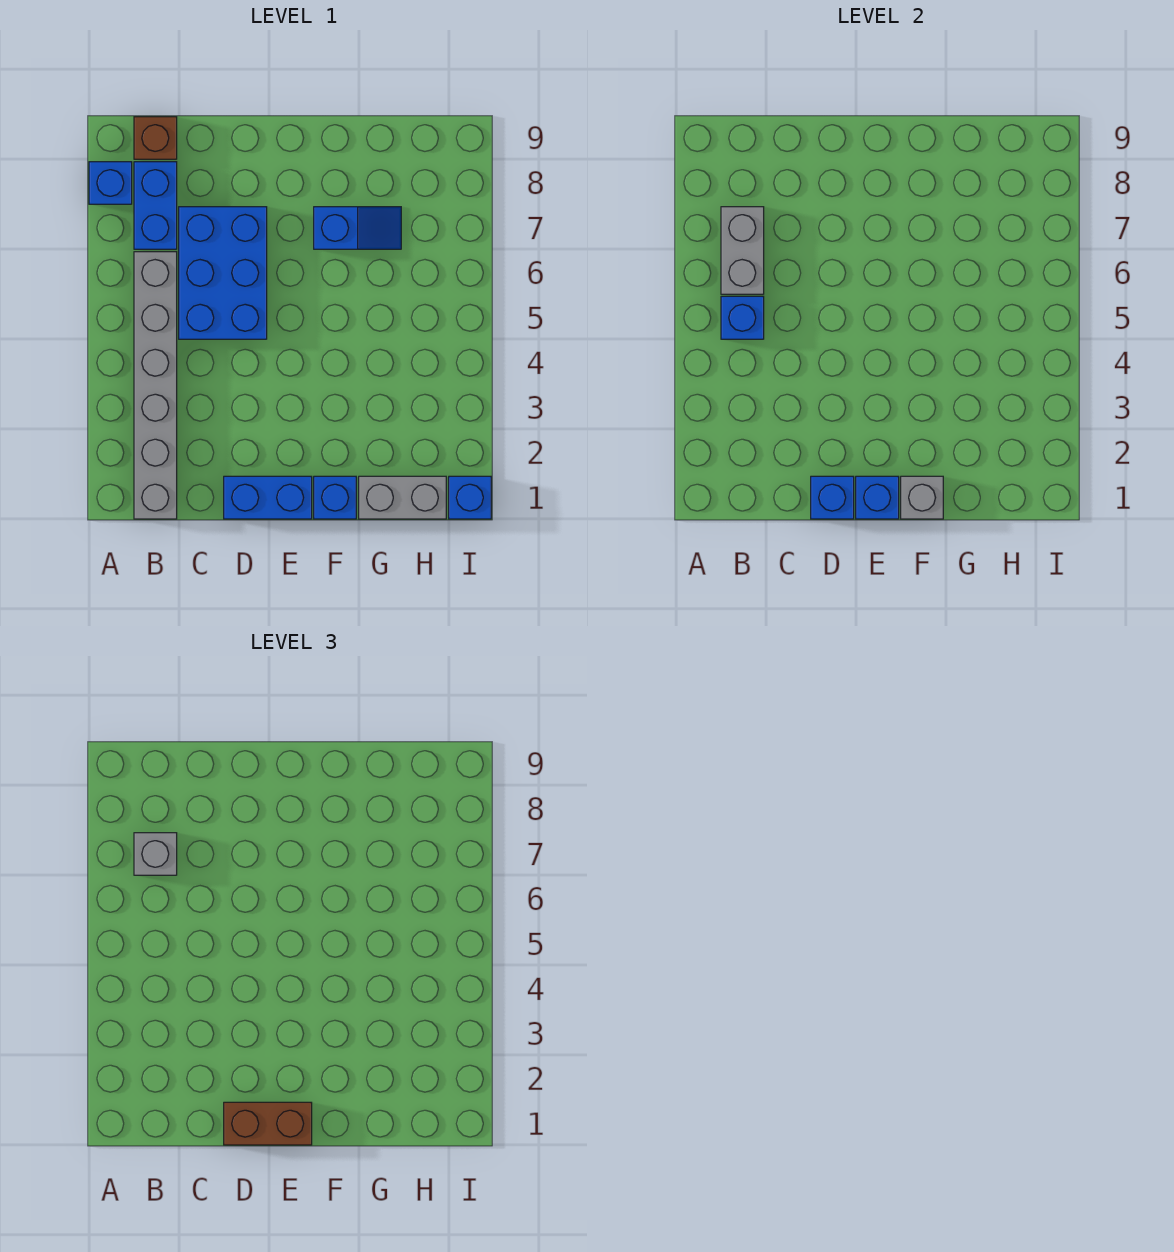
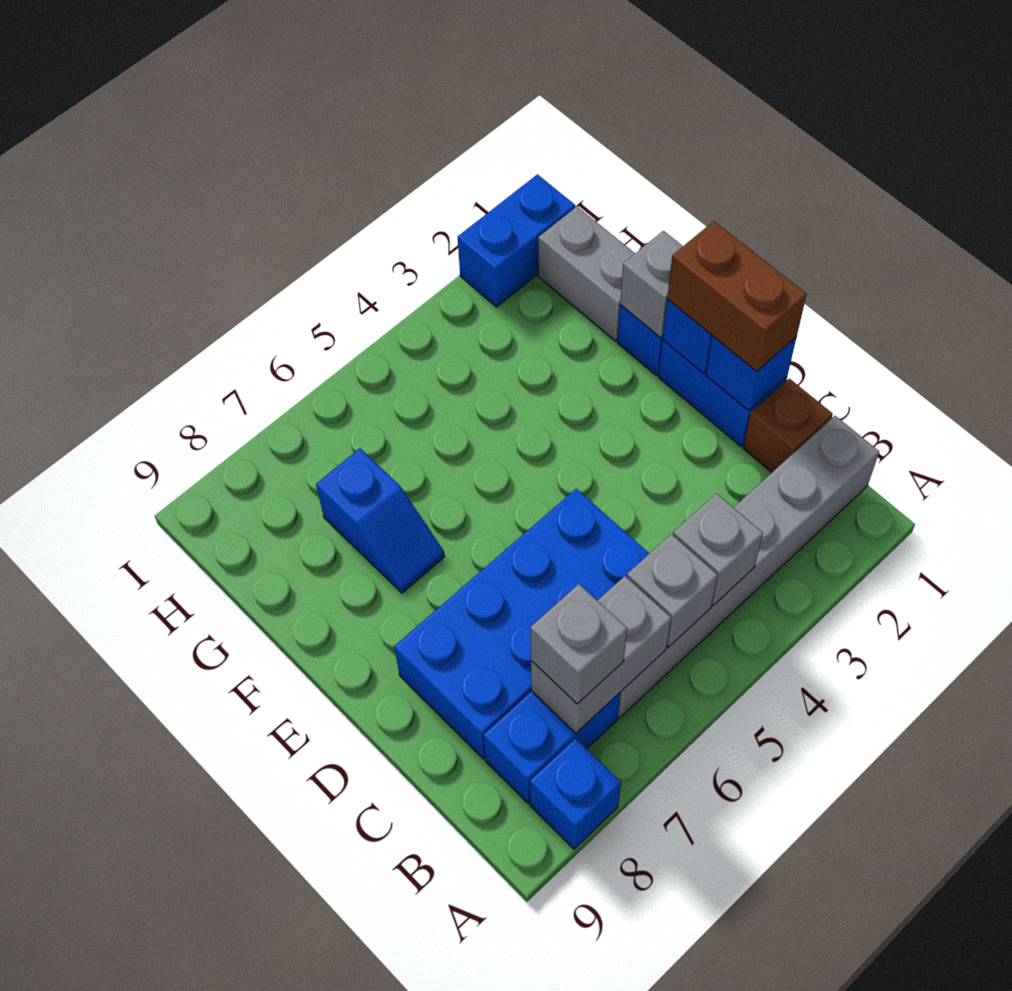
none -> grey brick B4 level 2
blue brick B5 level 2 -> grey brick B5 level 2
brown brick B9 level 1 -> brown brick C1 level 1
blue brick C5:D7 level 1 -> blue brick C5:D8 level 1
blue slope F7:G7 level 1 top F -> blue slope F7:G7 level 1 top G
blue brick I1 level 1 -> blue brick I1:I2 level 1

